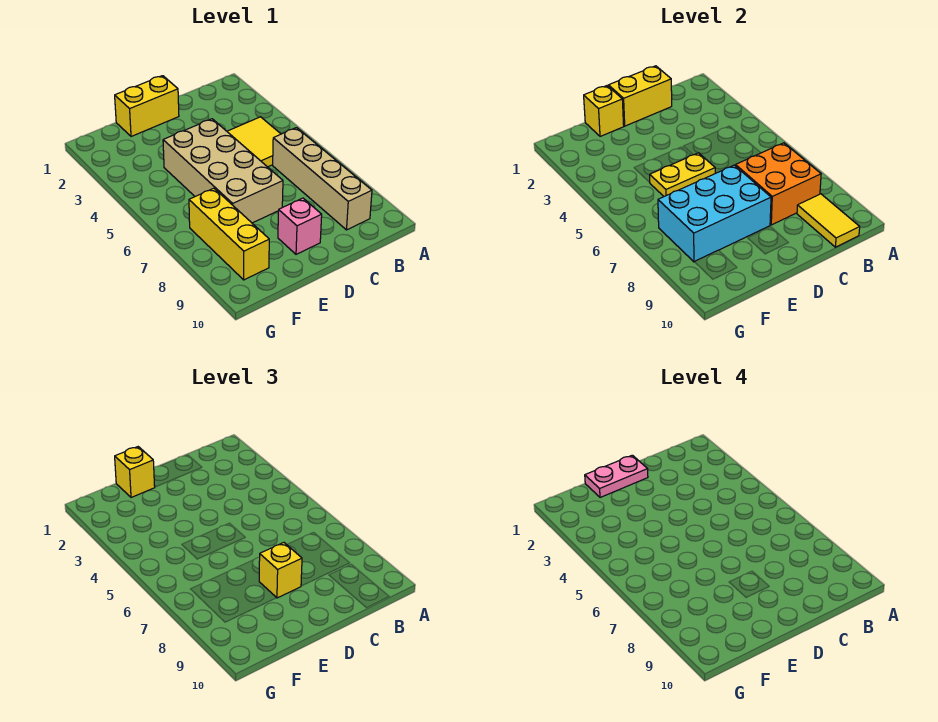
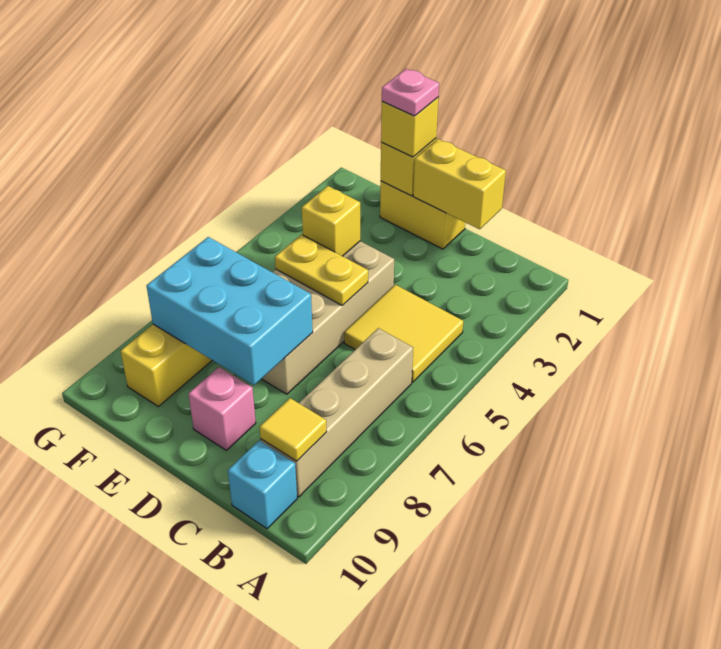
orange brick B7:C8 level 2 -> none
yellow tile B9:B10 level 2 -> yellow tile B9 level 2
none -> cyan brick B10 level 1
pink plate D1:E1 level 4 -> pink plate E1 level 4
yellow brick D8 level 3 -> yellow brick E4 level 2

